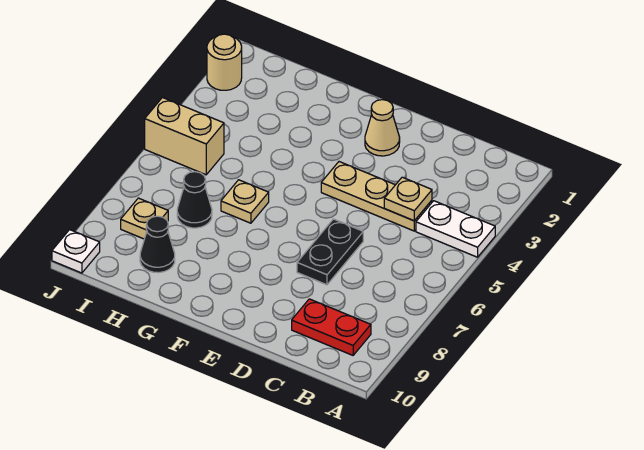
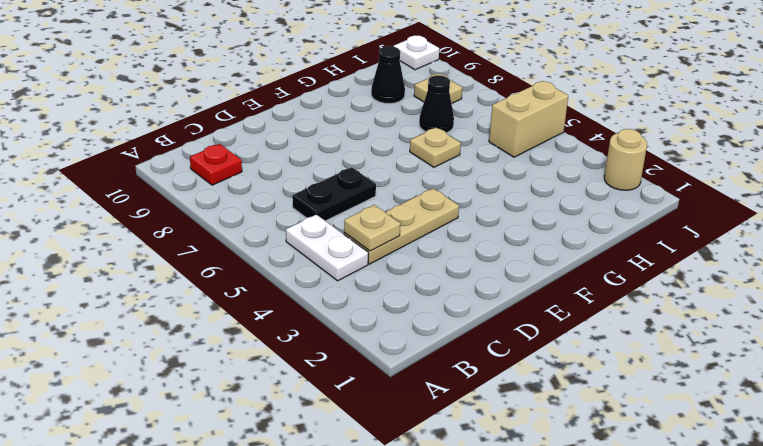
white plate A4:B4 level 1 -> white plate B4:B5 level 1
red plate B9:C9 level 1 -> red plate B9 level 1
black plate D6:D7 level 1 -> black plate C6:D6 level 1
tan cone E2 level 1 -> none

